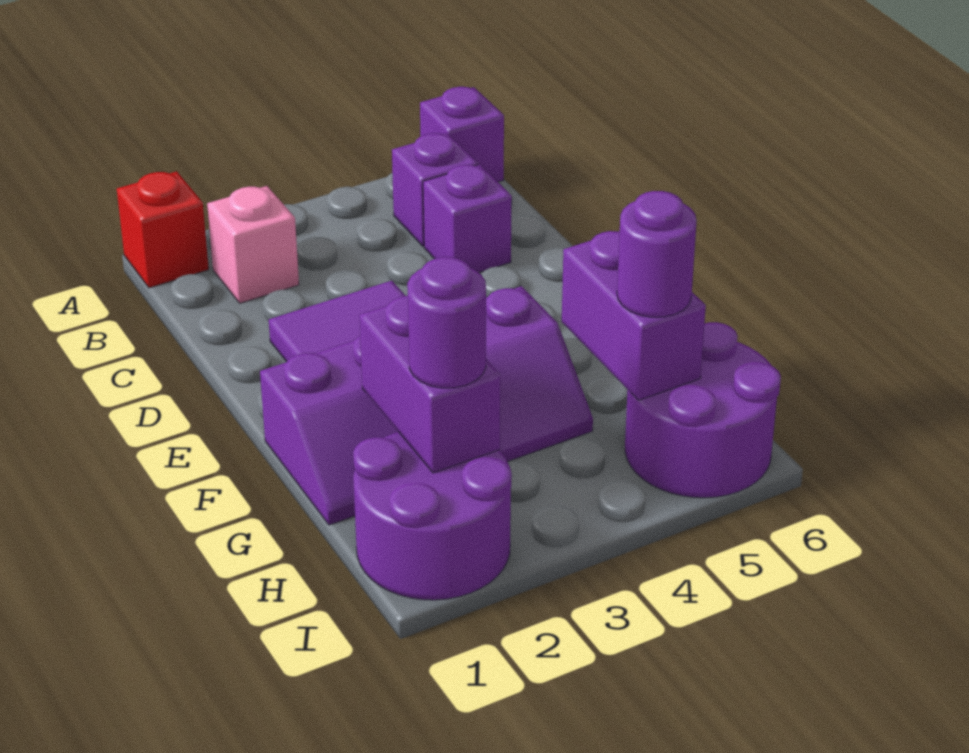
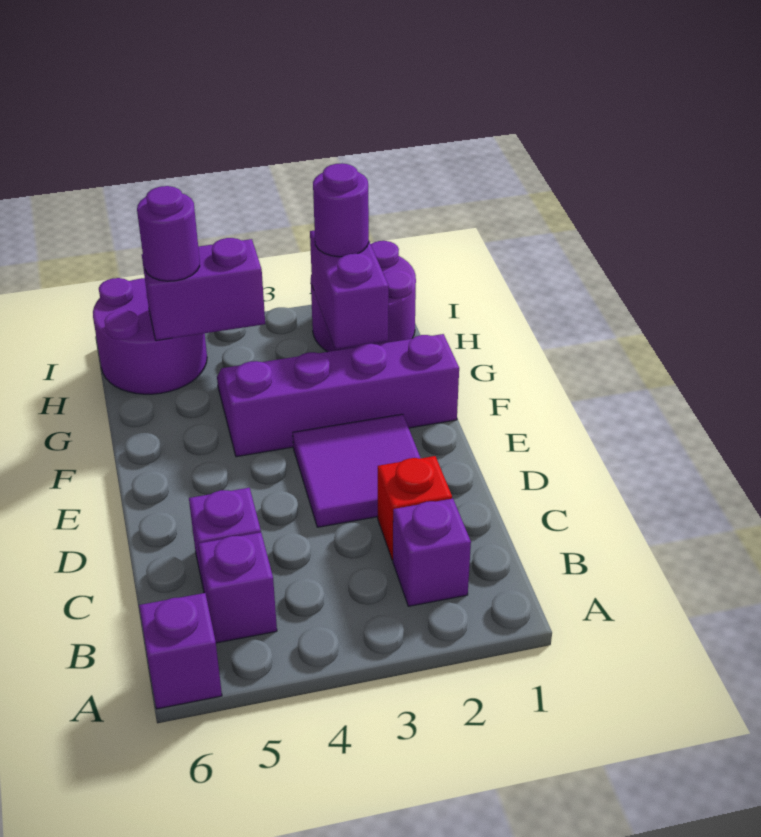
red brick A1 level 1 -> red brick C2 level 1
pink brick B2 level 1 -> purple brick B2 level 1
purple brick G5:H5 level 2 -> purple brick H4:H5 level 2

